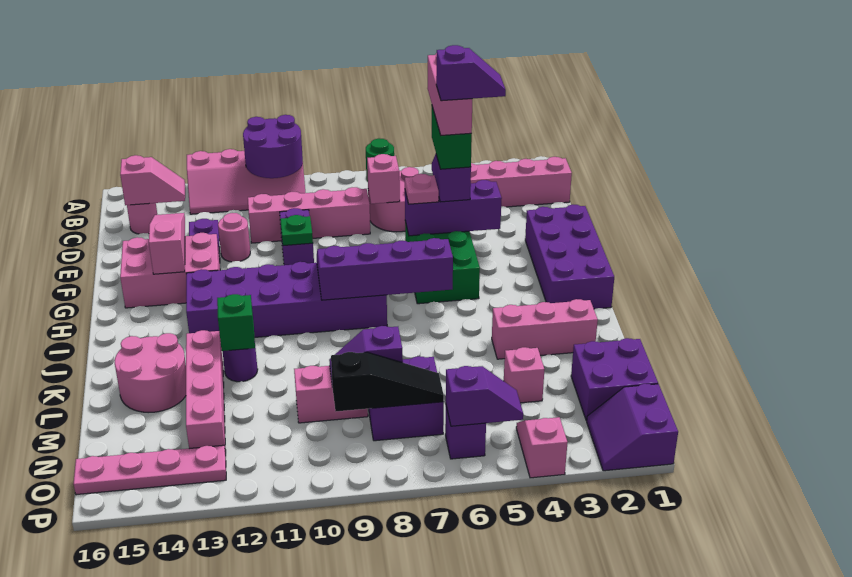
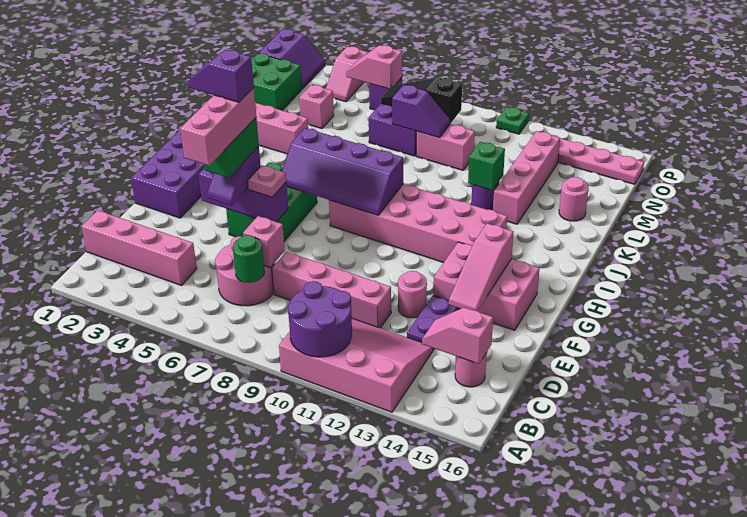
pink slope A10:B13 level 1 top A -> pink slope A10:C13 level 1 top A
purple brick E10:F10 level 1 -> none
green plate F10 level 2 -> green plate P11 level 1
purple brick H8:I13 level 1 -> pink brick H8:I13 level 1
pink round brick K14:L15 level 1 -> pink round brick L15 level 1
purple brick M1:N2 level 1 -> green brick M1:N2 level 1
purple slope O5:O6 level 2 top 6 -> pink slope O5:O6 level 2 top 6

